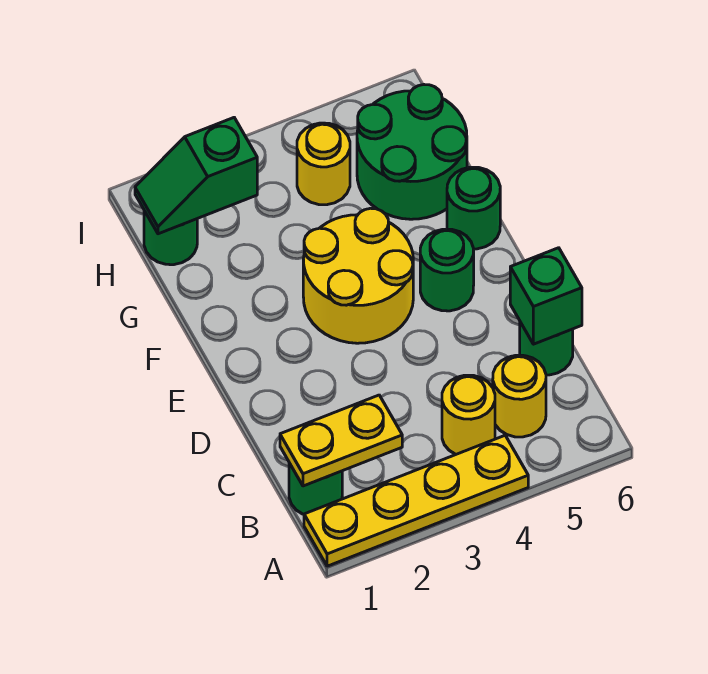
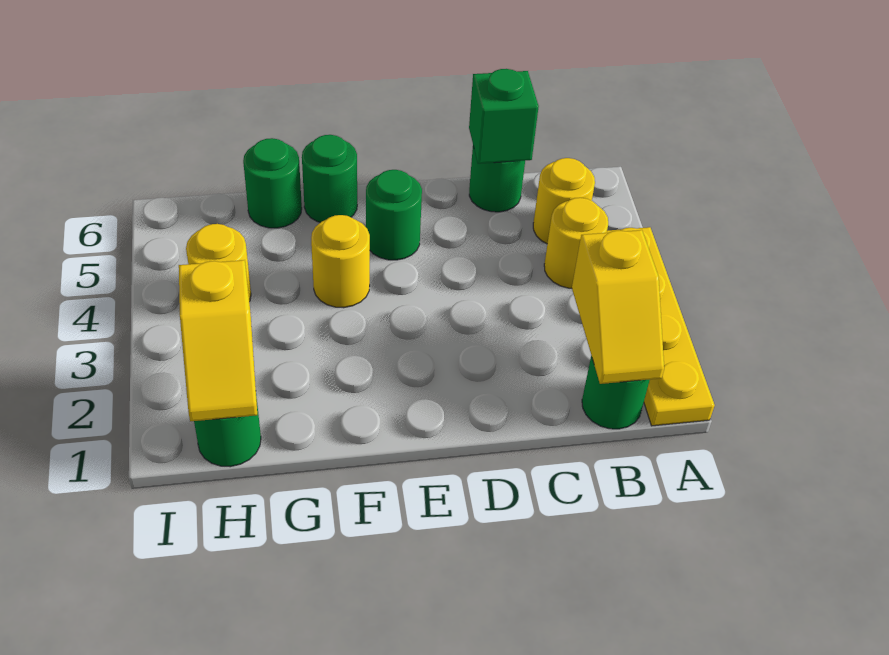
yellow plate B1:B2 level 2 -> yellow slope B1:B2 level 2 top 2
yellow round brick E3:F4 level 1 -> yellow round brick F4 level 1
green round brick G5:H6 level 1 -> green round brick G6 level 1
green slope H1:H2 level 2 top 2 -> yellow slope H1:H2 level 2 top 2

